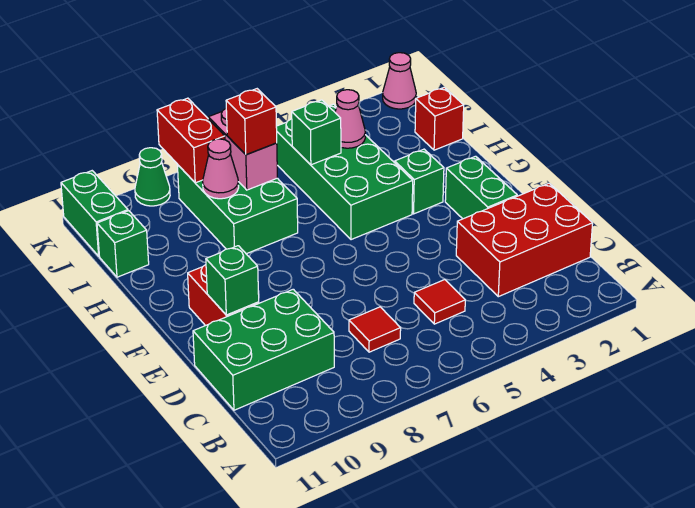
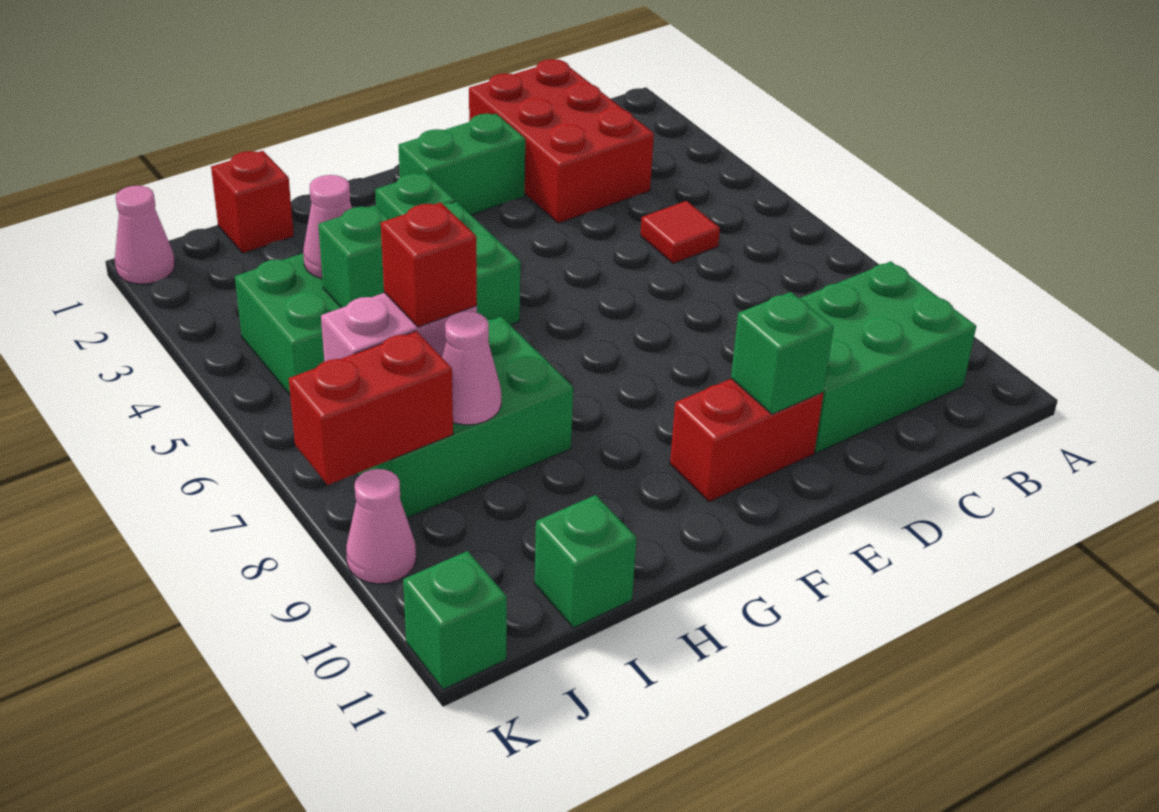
red tile C7 level 1 -> none
green brick C9:D11 level 1 -> green brick B9:D10 level 1
green brick J11:K11 level 1 -> green brick K11 level 1
green cone K9 level 1 -> pink cone K9 level 1

